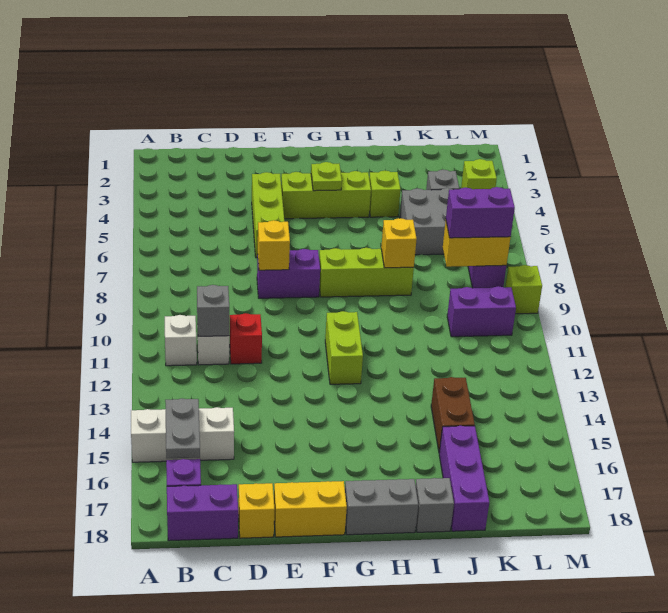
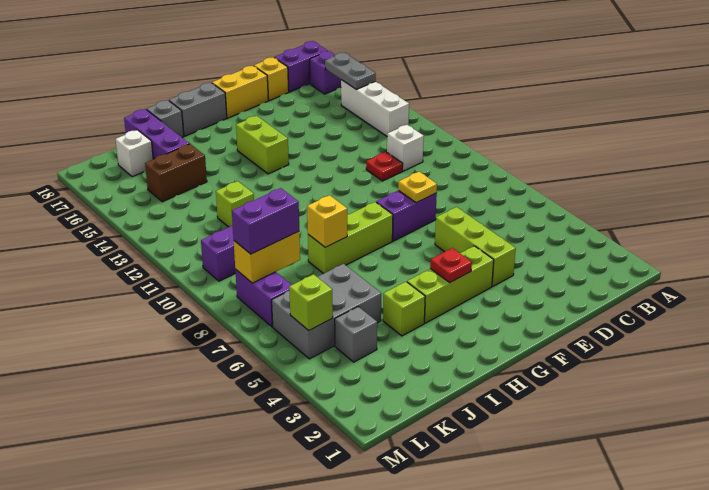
white brick A15:C15 level 1 -> white brick B13:B15 level 1
white brick B11 level 1 -> white brick K17 level 1
grey brick C11 level 2 -> none
red brick D11 level 1 -> red plate D11 level 1
yellow brick E8 level 2 -> yellow plate E8 level 2
lime plate G4 level 2 -> red plate G4 level 2
lime brick G11:G12 level 1 -> lime brick G14:G15 level 1
brown brick J14:J15 level 1 -> brown brick J15:K15 level 1
lime brick M9 level 1 -> lime brick J12 level 1

